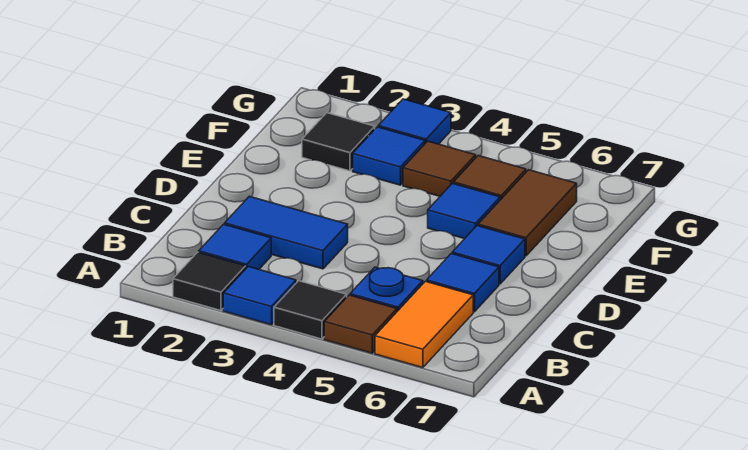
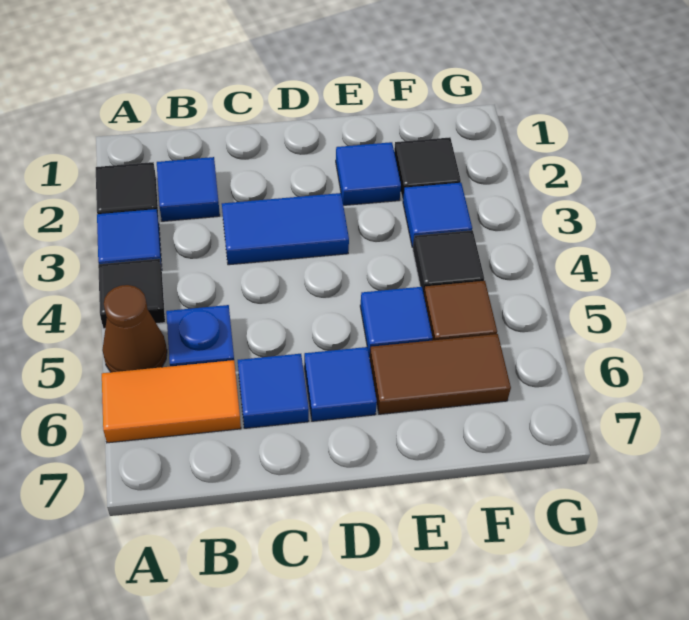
brown tile A5 level 1 -> brown cone A5 level 1
blue tile C2:C3 level 1 -> blue tile C3:D3 level 1
brown tile F4 level 1 -> black tile F4 level 1
blue tile G3 level 1 -> blue tile E2 level 1

